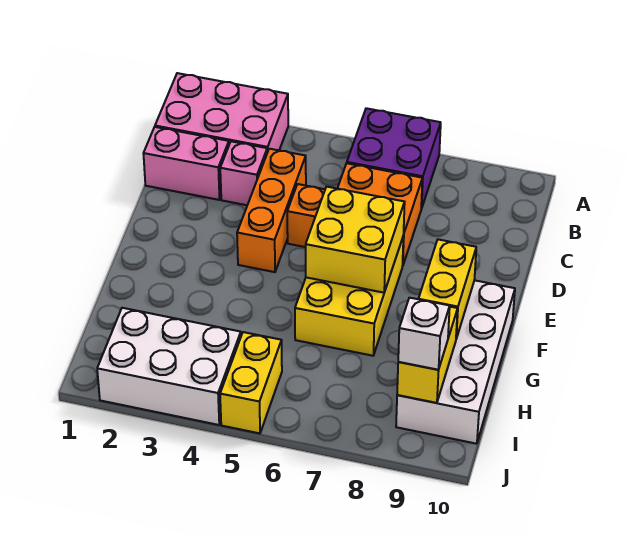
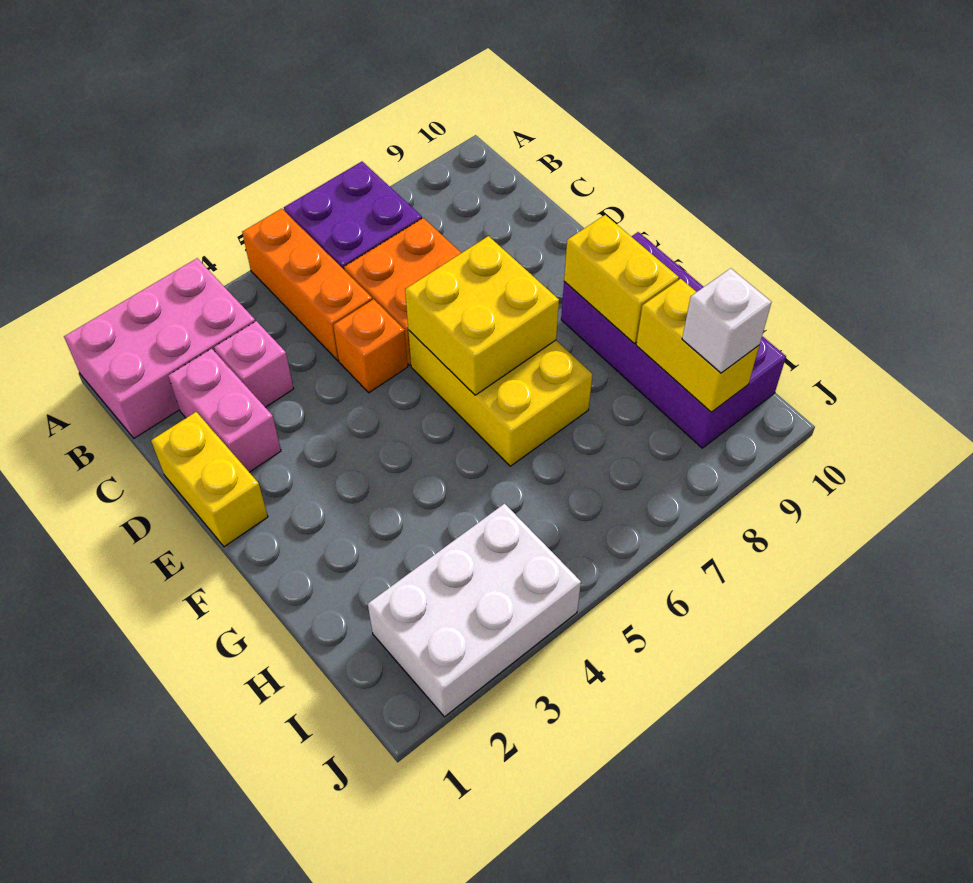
pink brick C1:C2 level 1 -> pink brick C2:D2 level 1
orange brick C4:E4 level 1 -> orange brick A5:C5 level 1
white brick F9:I10 level 1 -> purple brick F9:I10 level 1
yellow brick I5:J5 level 1 -> yellow brick D1:E1 level 1

